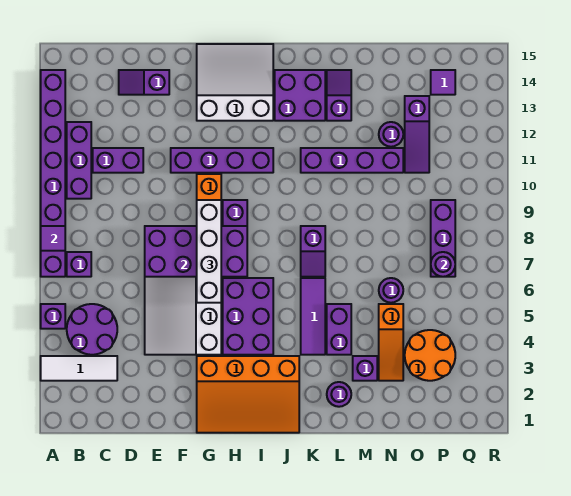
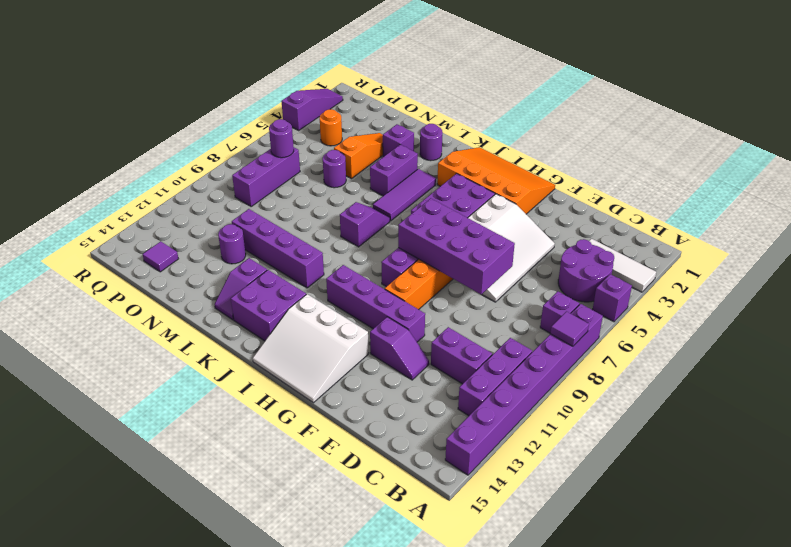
purple slope D14:E14 level 1 top E -> purple slope E12:F12 level 1 top F
white brick G6:G9 level 3 -> none
orange round brick O3:P4 level 1 -> orange round brick P4 level 1
purple slope O11:O13 level 1 top 13 -> purple slope R2:R4 level 1 top 4

